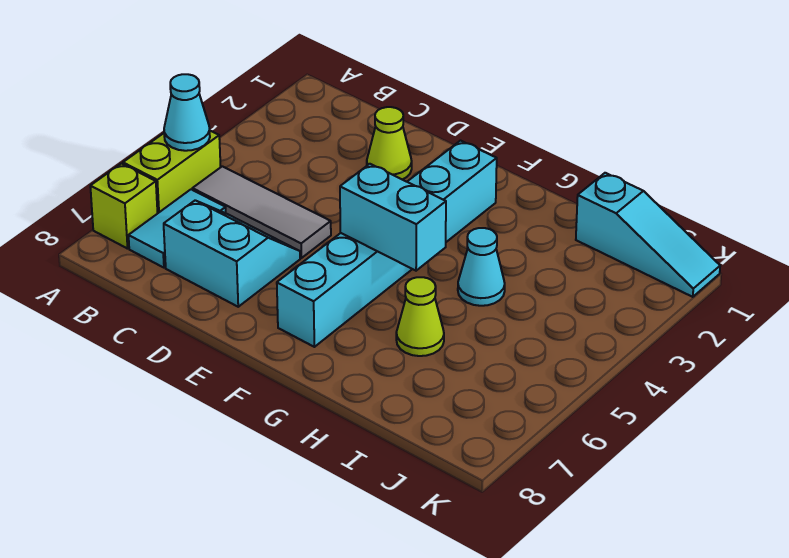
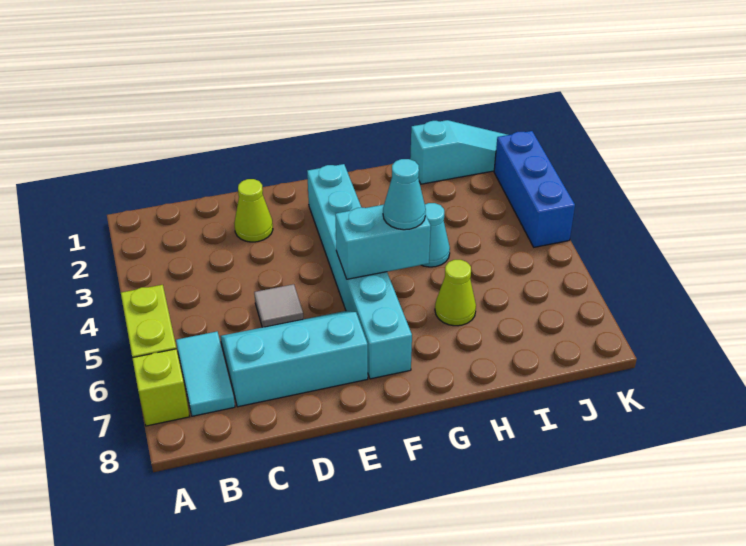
cyan cone A5 level 2 -> cyan cone G5 level 3
grey tile B5:D5 level 1 -> grey tile D5 level 1
cyan slope C6:D7 level 1 top 7 -> cyan slope C6:E7 level 1 top 7
none -> blue brick K2:K4 level 1

